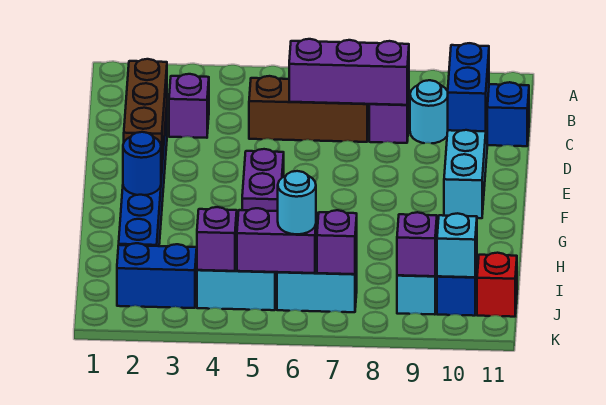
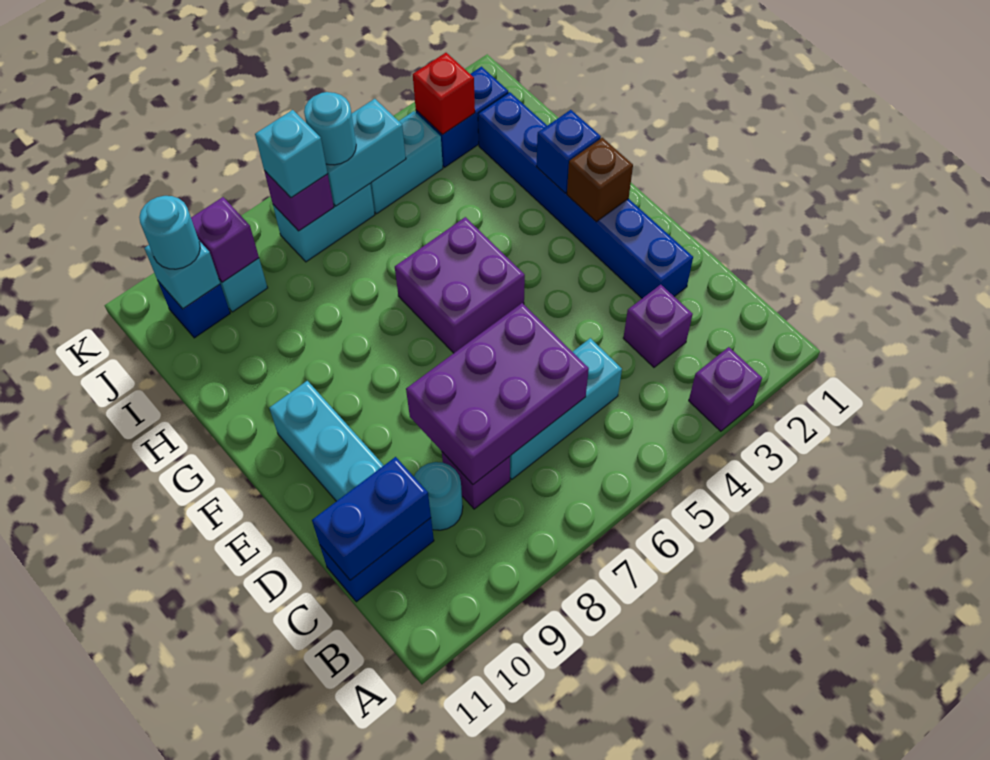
brown brick C5:C7 level 1 -> cyan brick C5:C7 level 1
purple brick C6:C8 level 2 -> purple brick C6:D8 level 2
blue brick C10:D10 level 2 -> blue brick C10:C11 level 2
brown brick D2:F2 level 2 -> brown brick F2 level 2
purple brick F5:G5 level 1 -> purple brick F5:G6 level 1
blue round brick G2 level 2 -> blue brick G2 level 2
purple brick J4 level 2 -> purple brick A3 level 1
purple brick J5:J6 level 2 -> cyan brick J5:J6 level 2
none -> cyan brick J7 level 3
none -> cyan round brick J10 level 3
red brick J11 level 1 -> red brick J3 level 2

